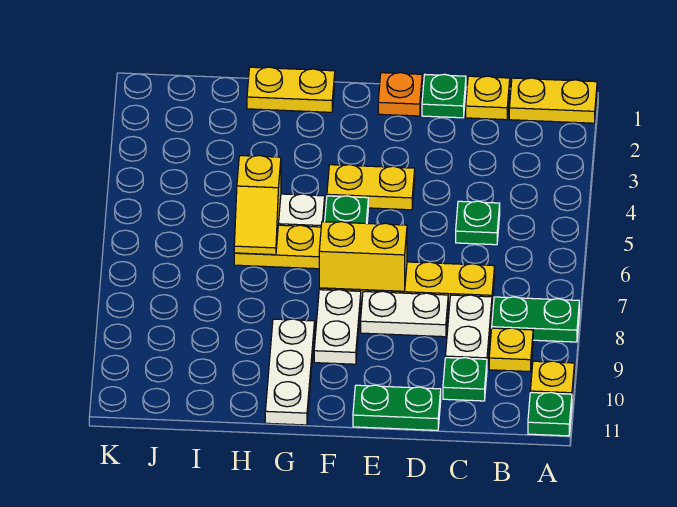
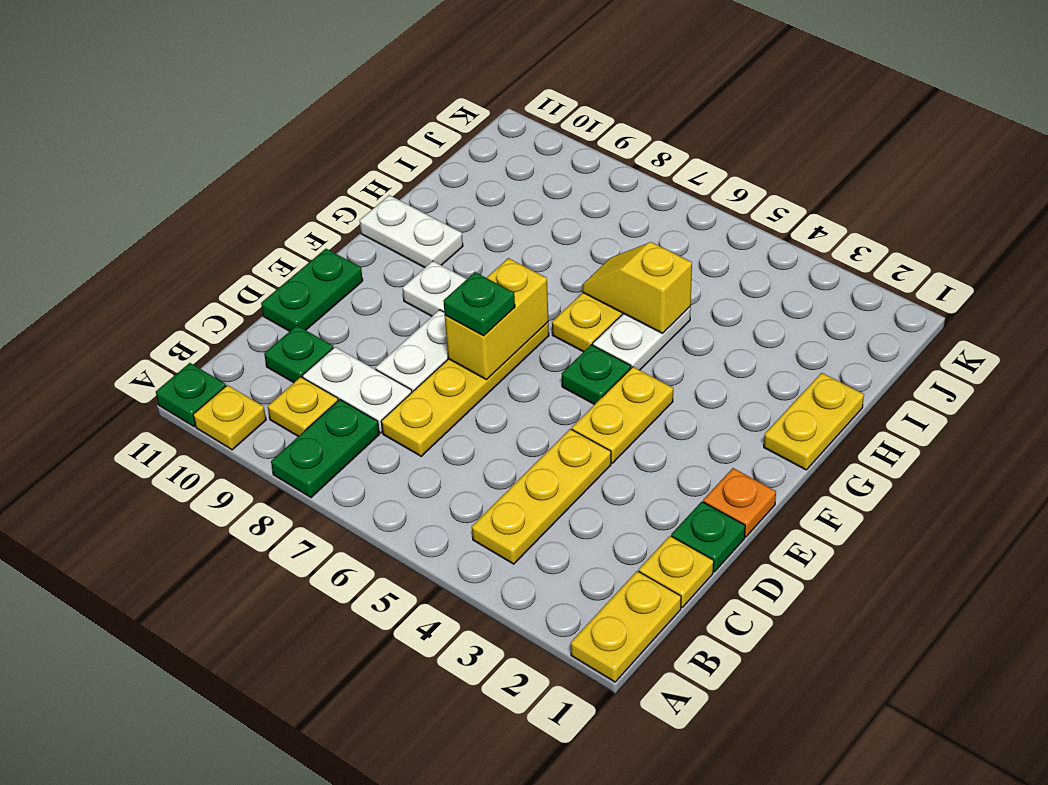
none -> yellow plate B4:D4 level 1
green plate C5 level 1 -> green plate E7 level 3
white plate G9:G11 level 1 -> white plate G10:G11 level 1

